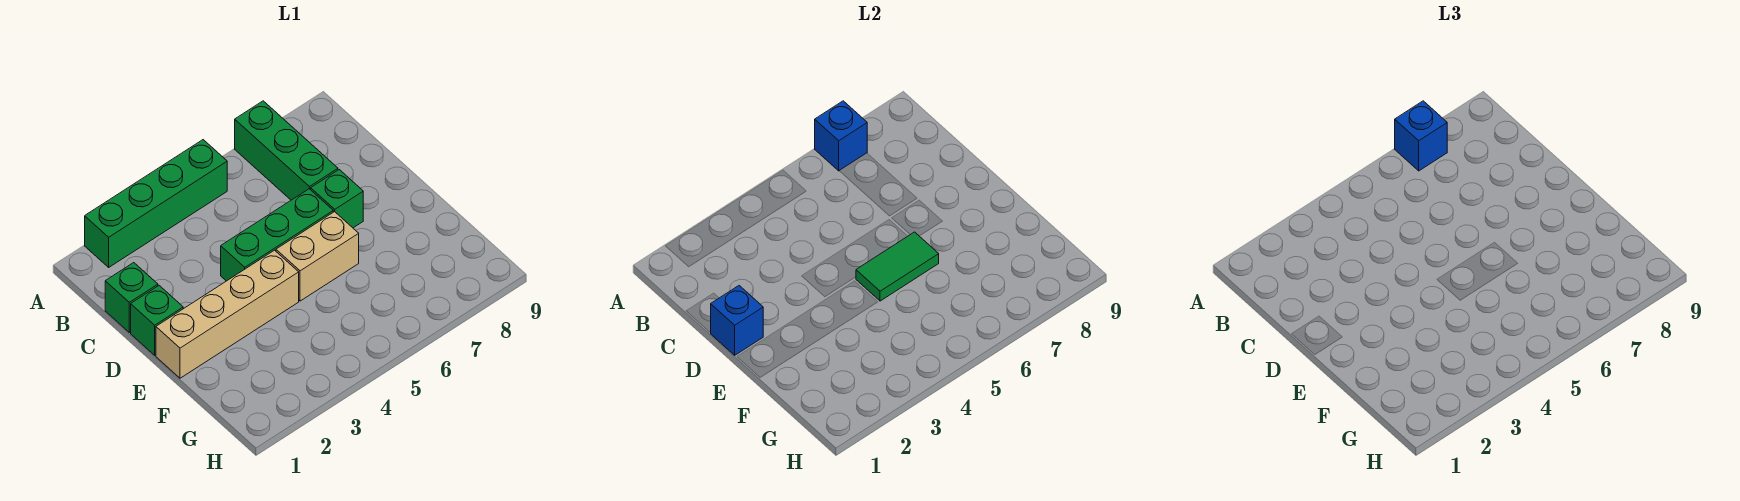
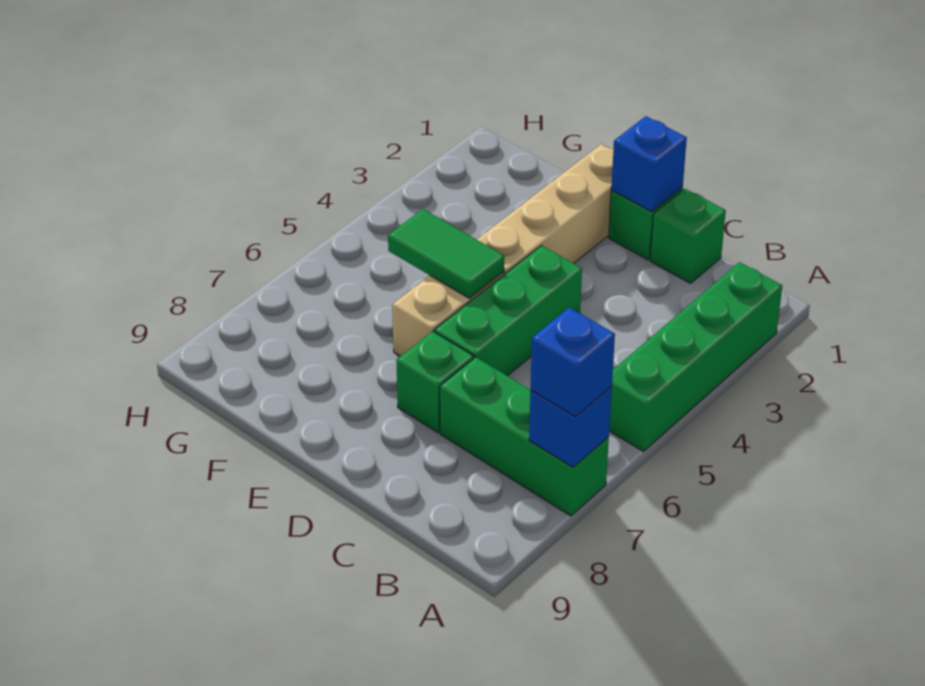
green tile E5:E6 level 2 -> green tile E5:F5 level 2

